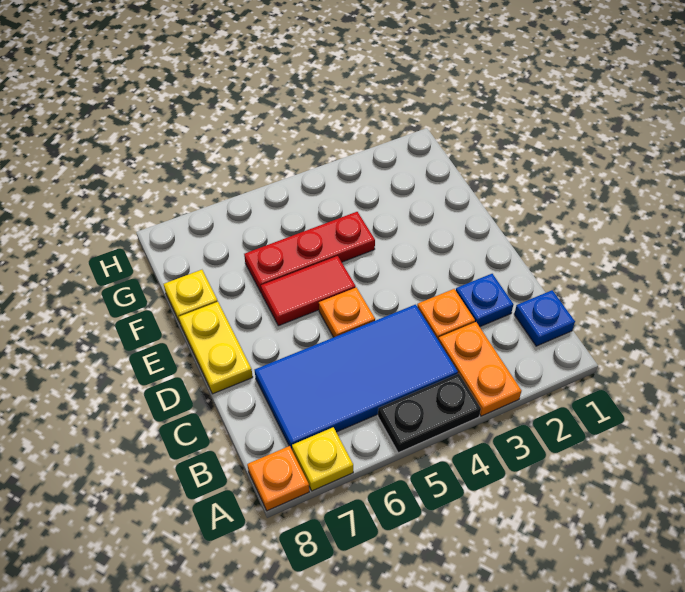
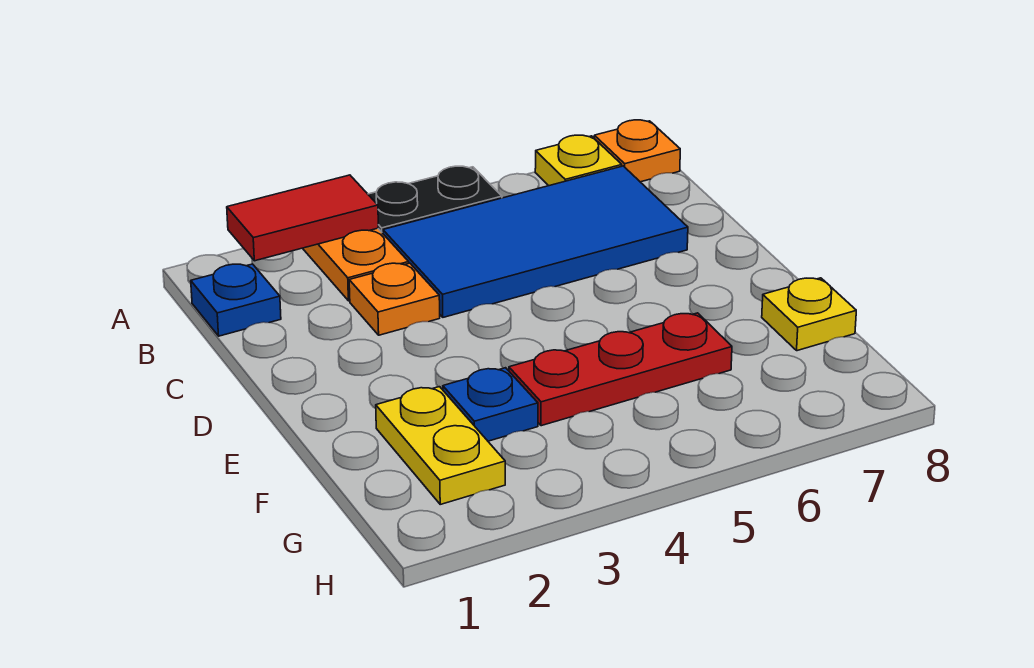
blue plate C2 level 1 -> blue plate F3 level 1
orange plate D5 level 1 -> none
yellow plate D8:E8 level 1 -> yellow plate F2:G2 level 1
red tile E5:E6 level 1 -> red tile A2:A3 level 2

